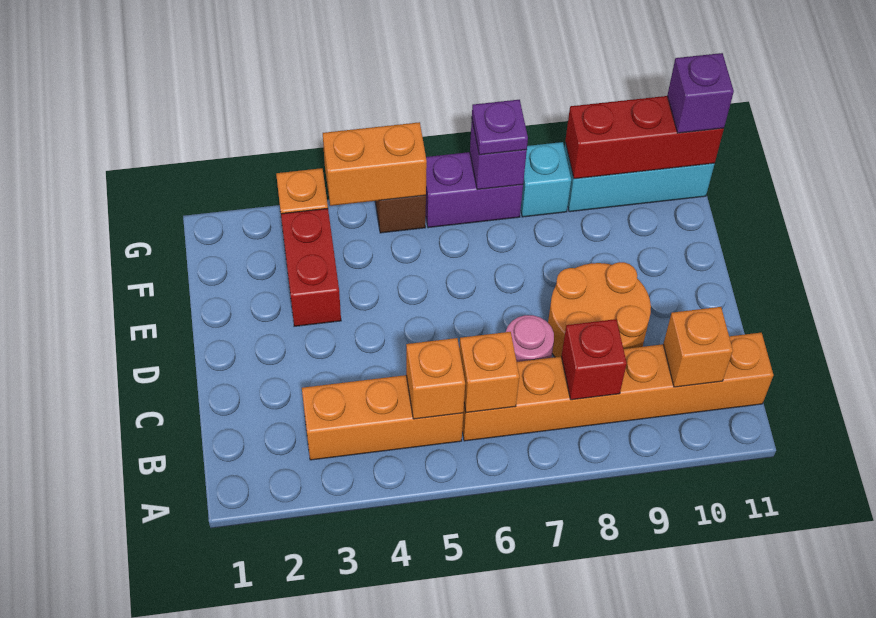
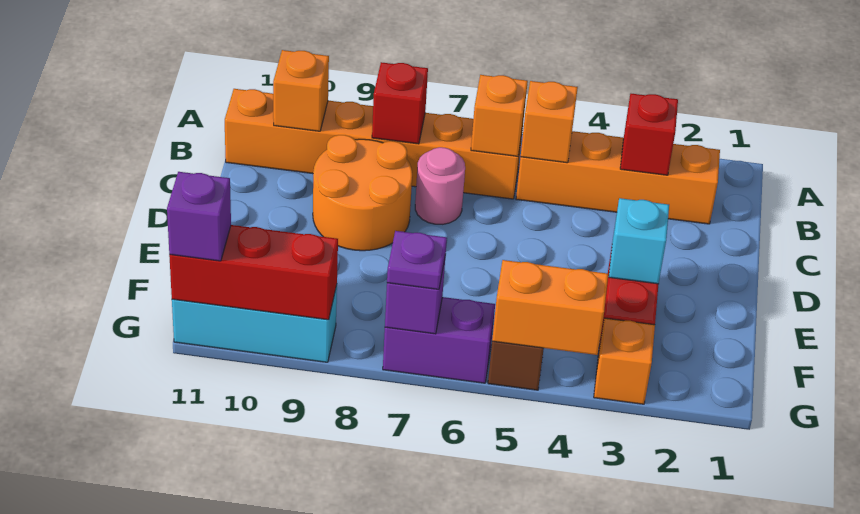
orange brick B3:B5 level 1 -> orange brick B2:B5 level 1
none -> red brick B3 level 2
cyan brick G8 level 1 -> cyan brick E3 level 2

